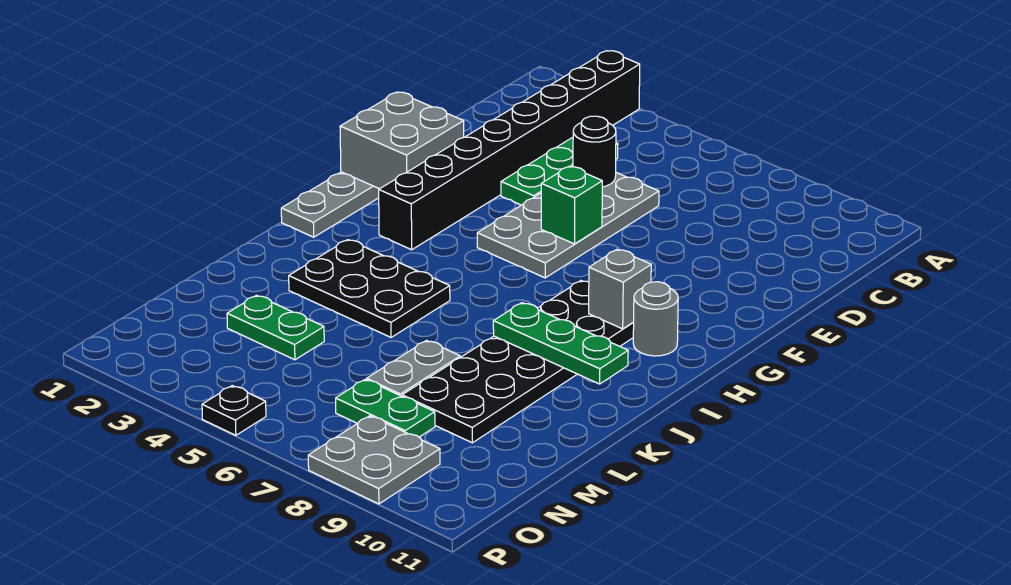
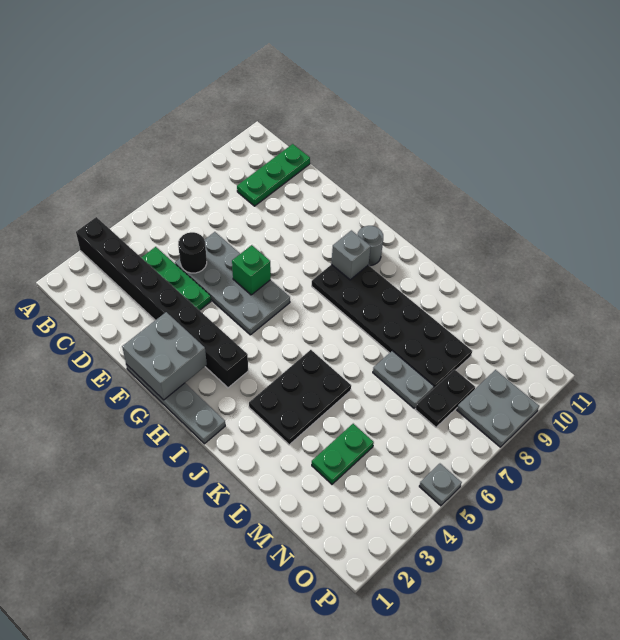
green plate J8:J10 level 2 -> green plate C9:C11 level 1
green plate N7:N8 level 1 -> black plate N7:N8 level 1
black plate P5 level 1 -> grey plate P5 level 1

